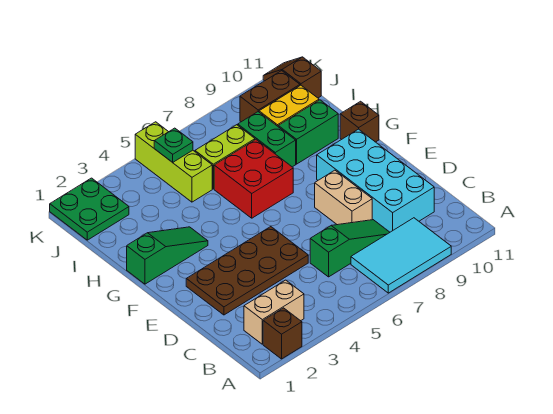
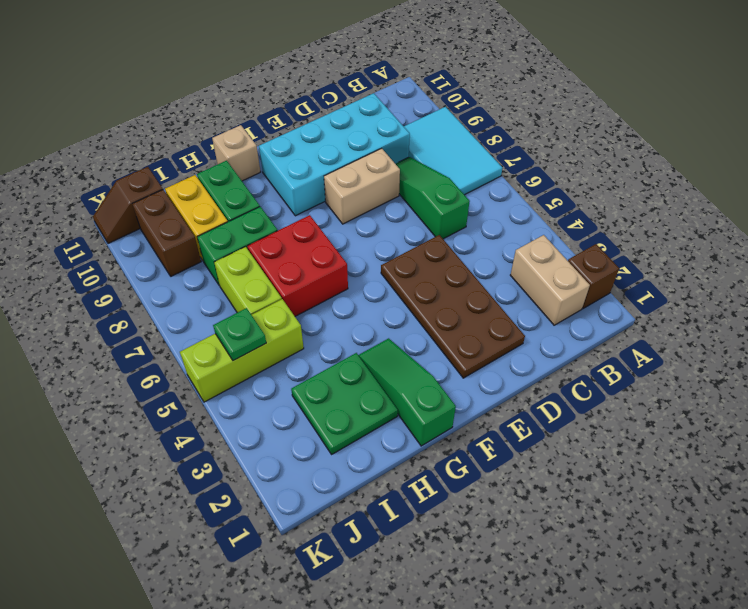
brown brick G11 level 1 -> tan brick G11 level 1
green plate J1:K2 level 1 -> green plate H2:I3 level 1

